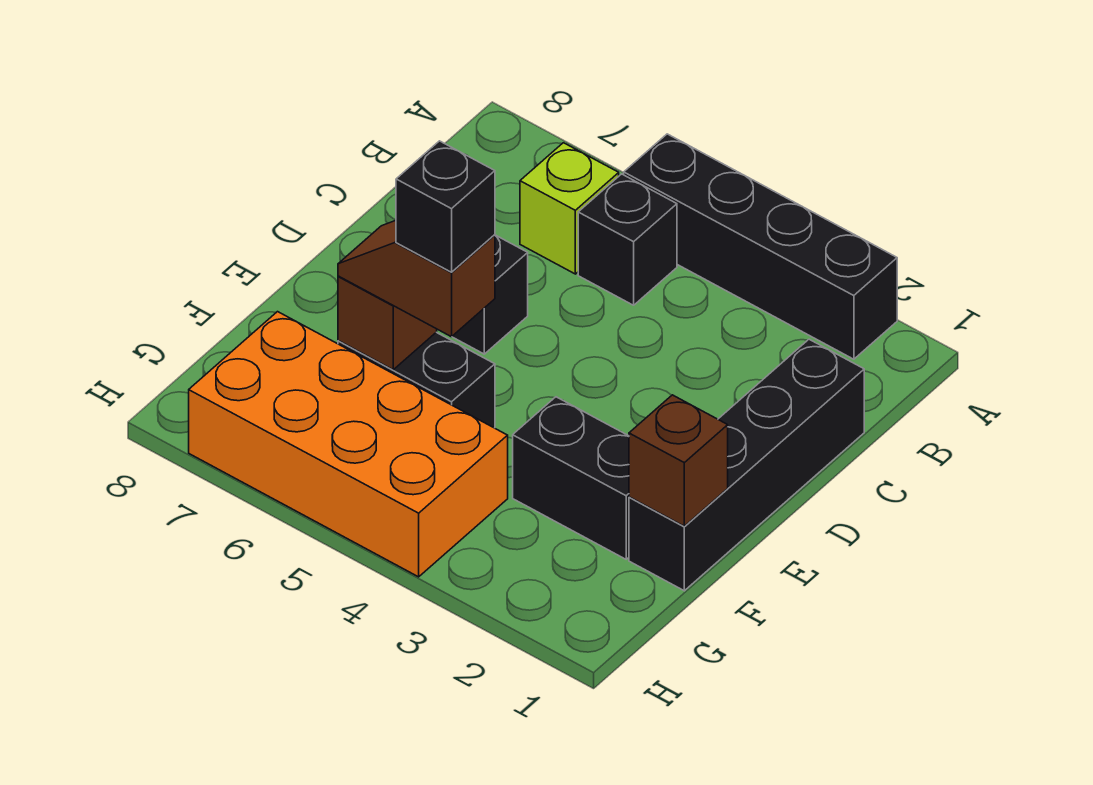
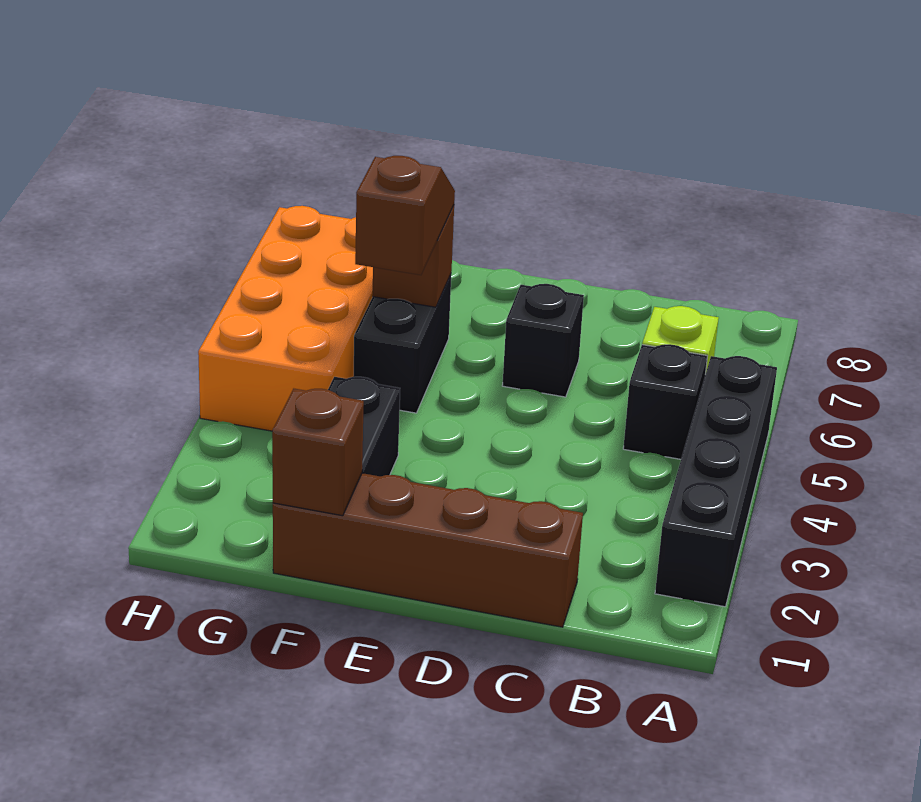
black brick C1:F1 level 1 -> brown brick C1:F1 level 1
black brick F5 level 4 -> none

